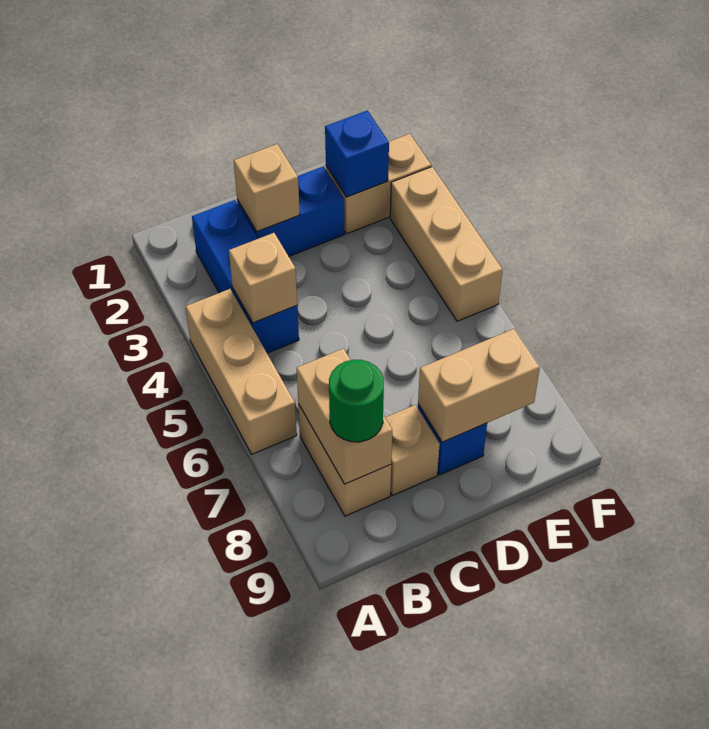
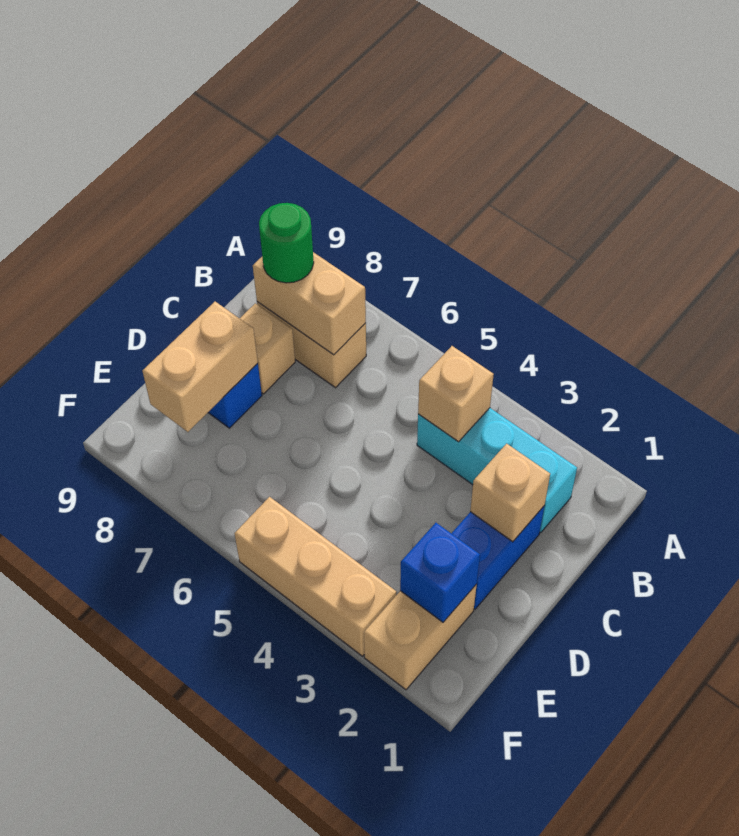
tan brick A4:A6 level 1 -> none
blue brick B2:B4 level 1 -> cyan brick B2:B4 level 1

